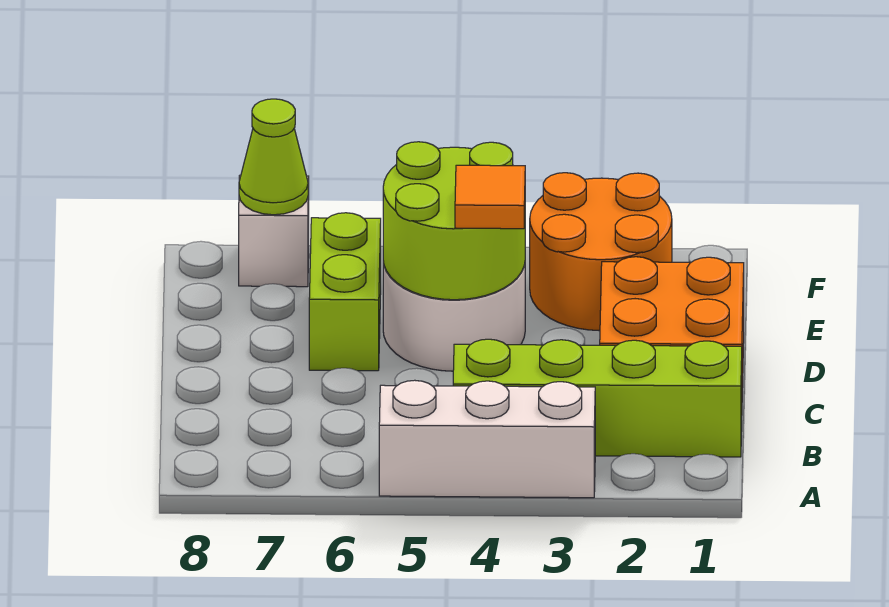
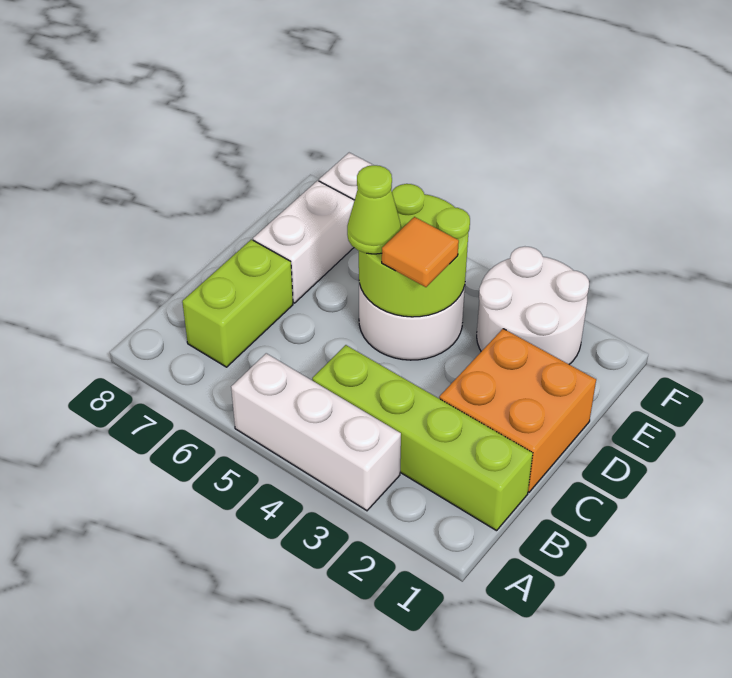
lime brick D6:E6 level 1 -> lime brick B7:C7 level 1
none -> white brick D7:E7 level 1
orange round brick E2:F3 level 1 -> white round brick E2:F3 level 1
lime cone F7 level 2 -> lime cone D5 level 3

